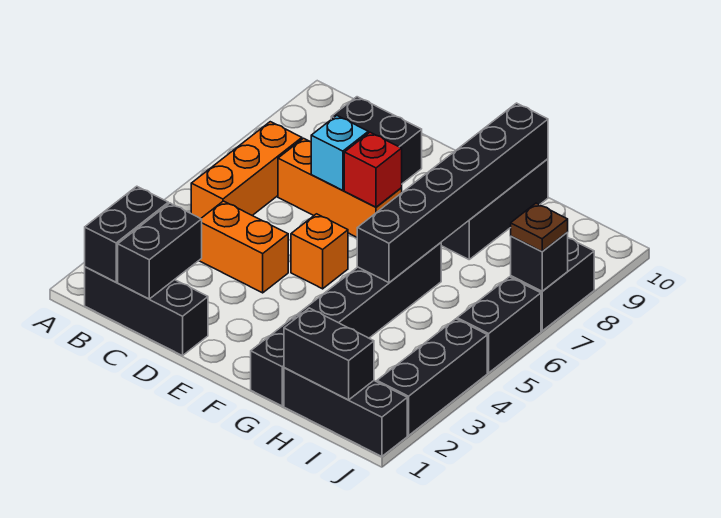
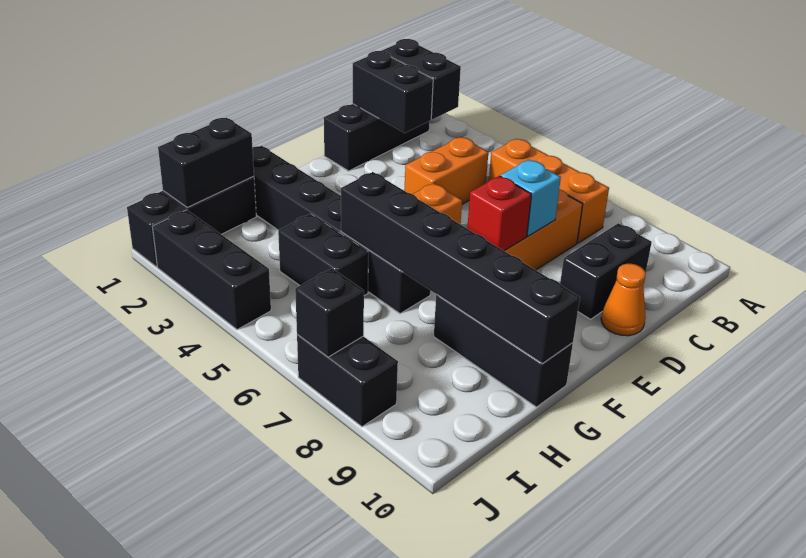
none -> orange cone D10 level 1
black brick J5:J6 level 1 -> black brick H4:H5 level 1
brown plate J7 level 3 -> none

